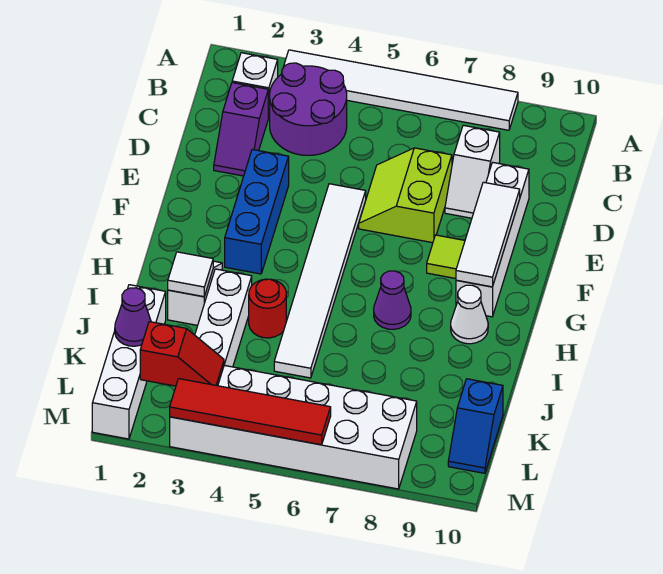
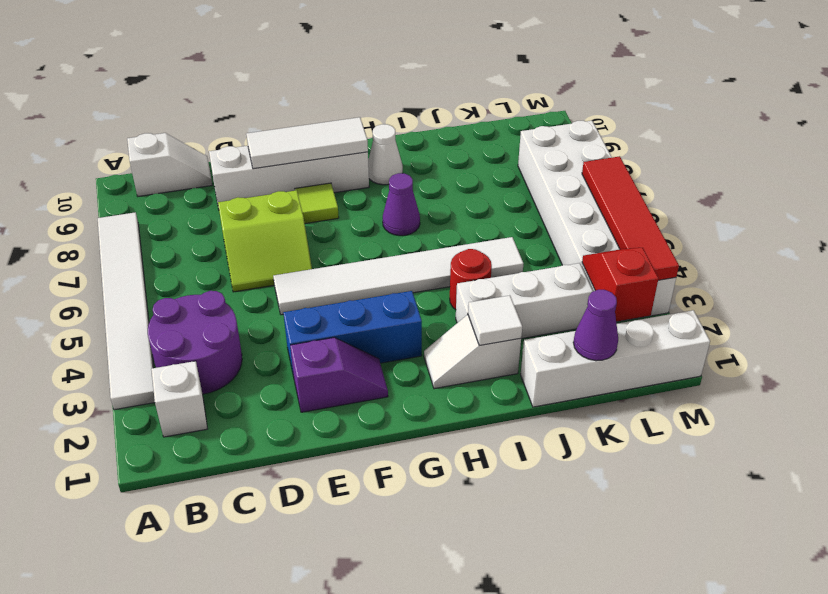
purple slope C2:D2 level 1 top C -> purple slope E2:F2 level 1 top E
white slope C8:D8 level 1 top C -> white slope B10:C10 level 1 top B
blue slope K10:L10 level 1 top K -> none

